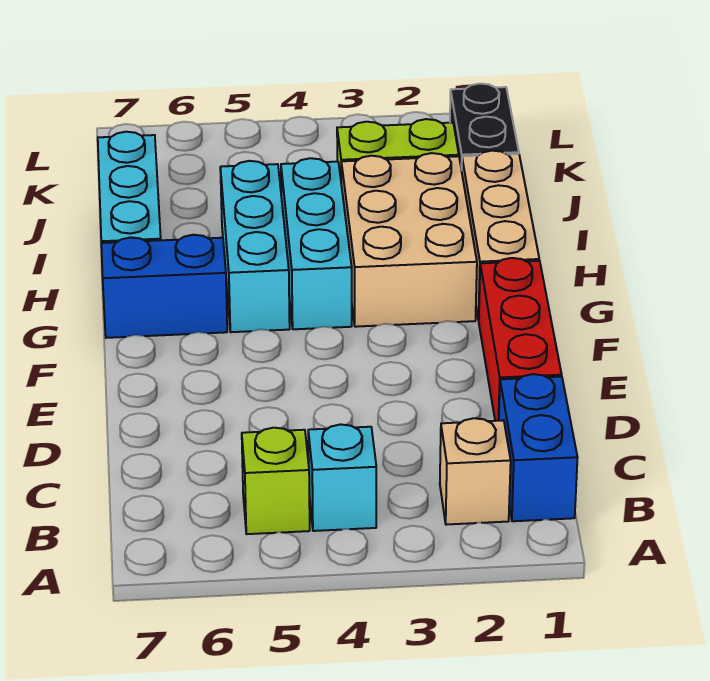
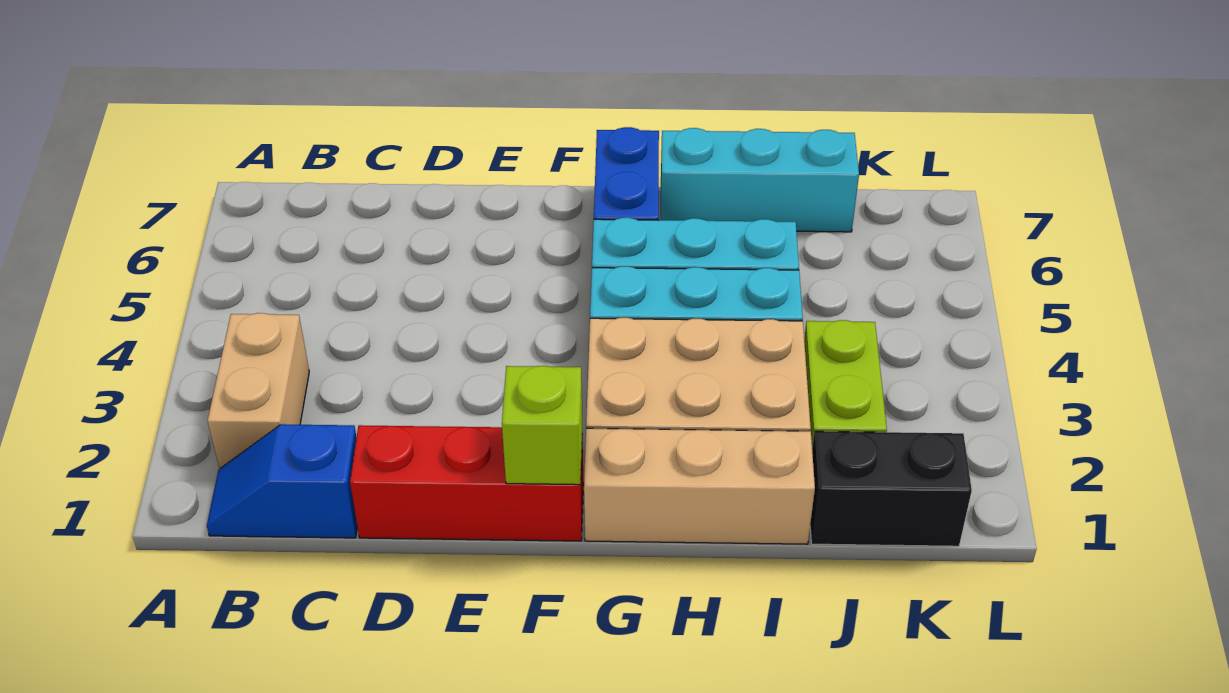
blue brick B1:C1 level 1 -> blue slope B1:C1 level 1 top C
tan brick B2 level 1 -> tan brick B2:B3 level 1
cyan brick B4 level 1 -> none
lime brick B5 level 1 -> lime brick F1 level 2

